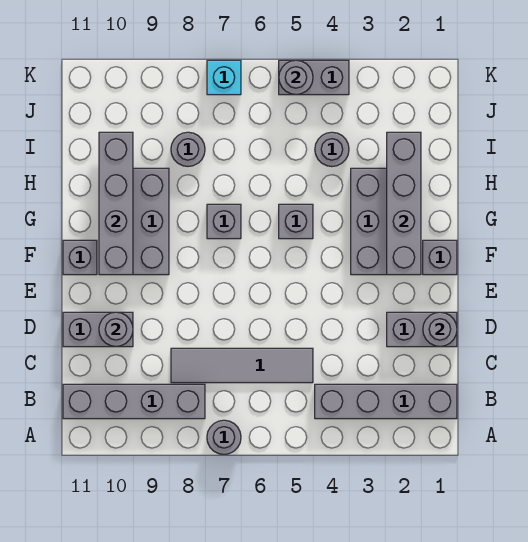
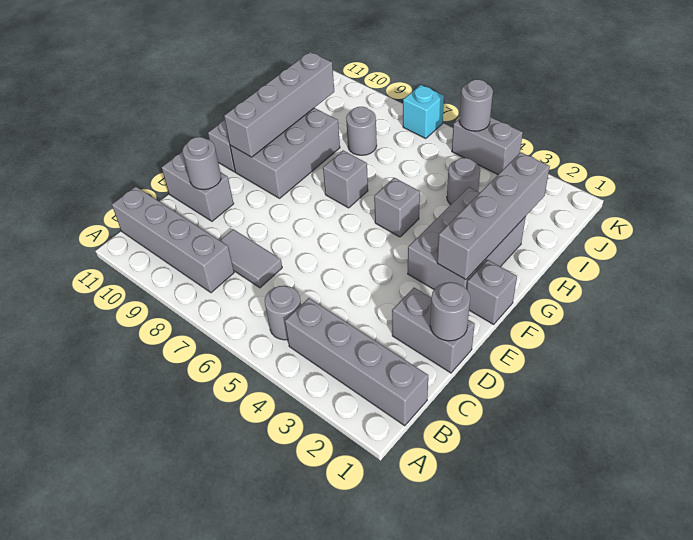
grey round brick A7 level 1 -> grey round brick B5 level 1
grey tile C5:C8 level 1 -> grey tile C7:C8 level 1

